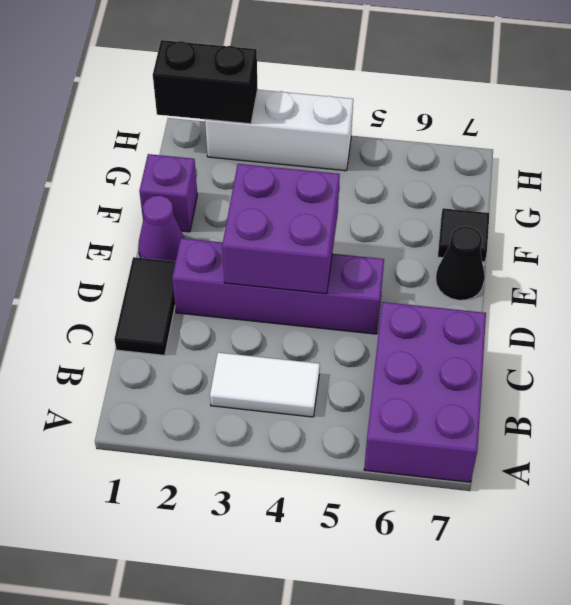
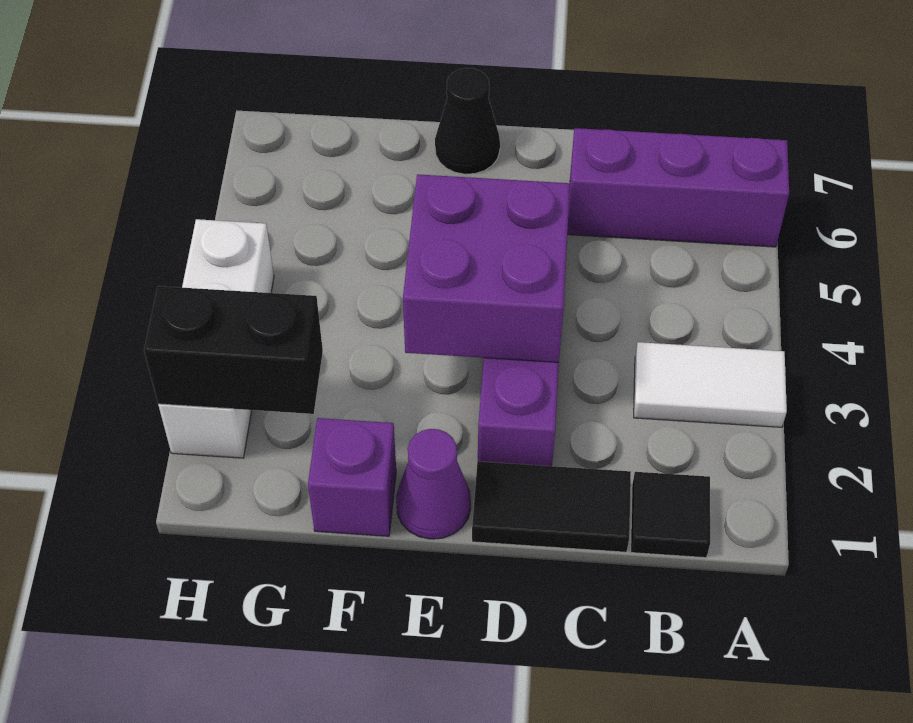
purple brick A6:C7 level 1 -> purple brick A6:C6 level 1
white tile B3:B4 level 1 -> white tile A3:B3 level 1
black tile F7 level 1 -> black tile B1 level 1
black brick H1:H2 level 2 -> black brick G2:H2 level 2

